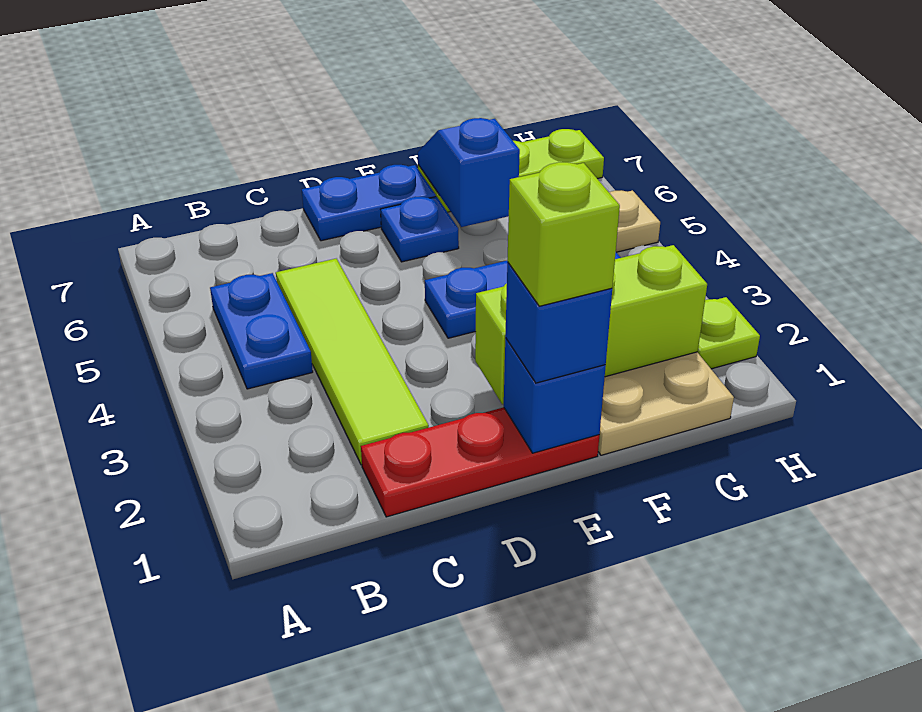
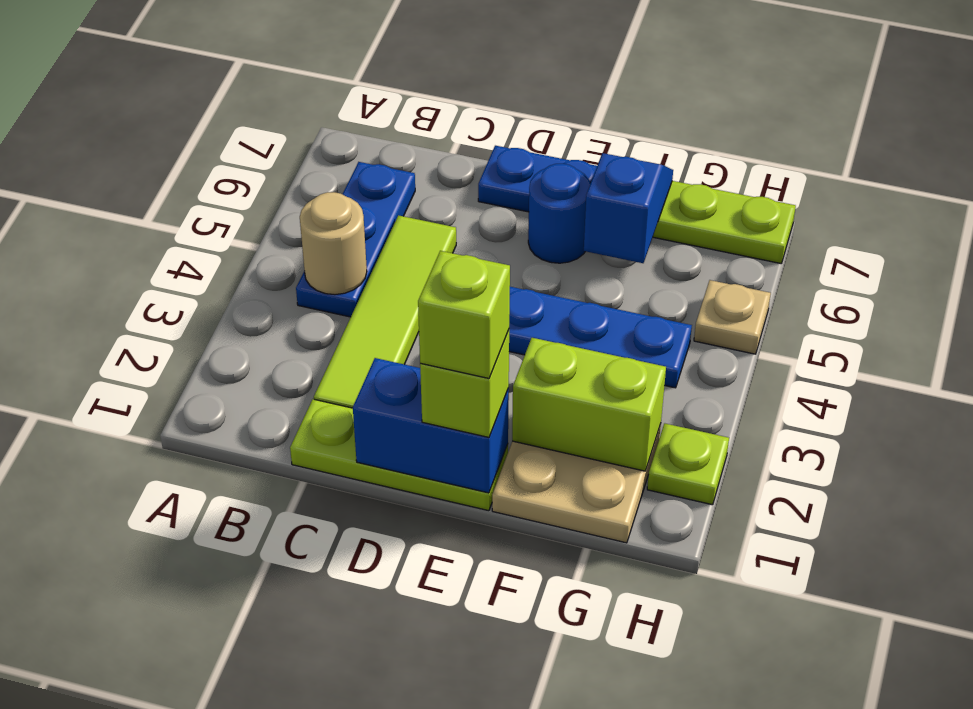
blue plate B4:B5 level 1 -> blue plate B4:B6 level 1
none -> tan round brick B4 level 2
red plate C1:E1 level 1 -> lime plate C1:E1 level 1
blue brick E1 level 2 -> blue brick D1:E1 level 2
blue brick E1 level 3 -> lime brick E1 level 3
lime brick E2:G2 level 2 -> lime brick F2:G2 level 2
blue plate E6 level 1 -> blue round brick E6 level 1

